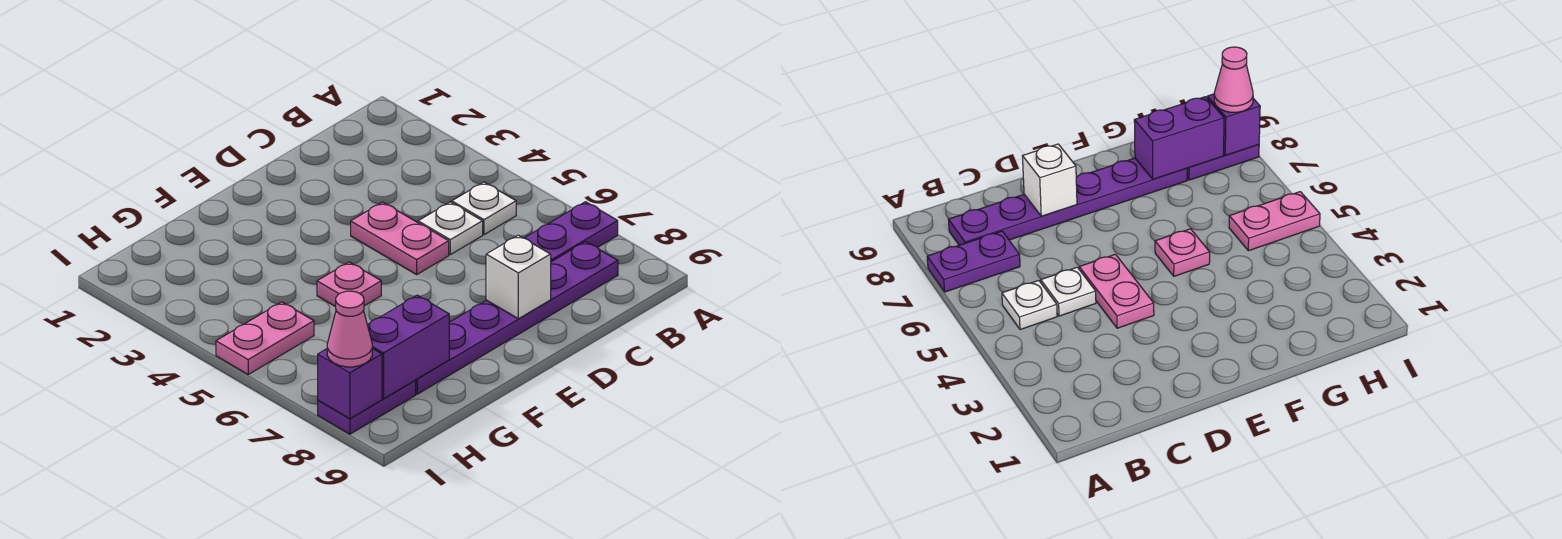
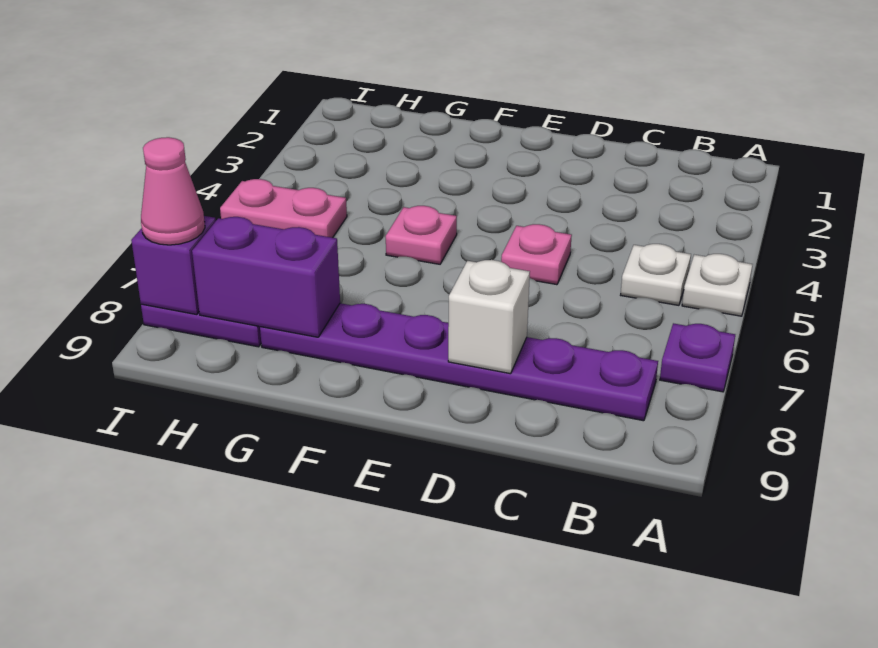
purple plate A7:B7 level 1 -> purple plate A7 level 1
white plate C5 level 1 -> white plate A5 level 1
pink plate D4:D5 level 1 -> pink plate D5 level 1

